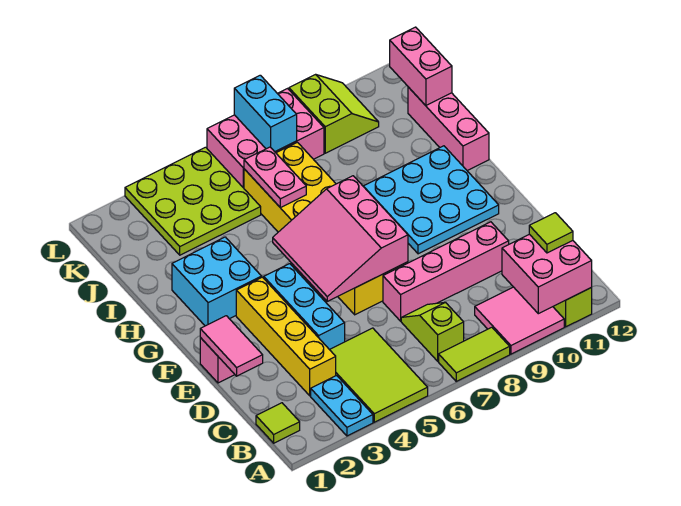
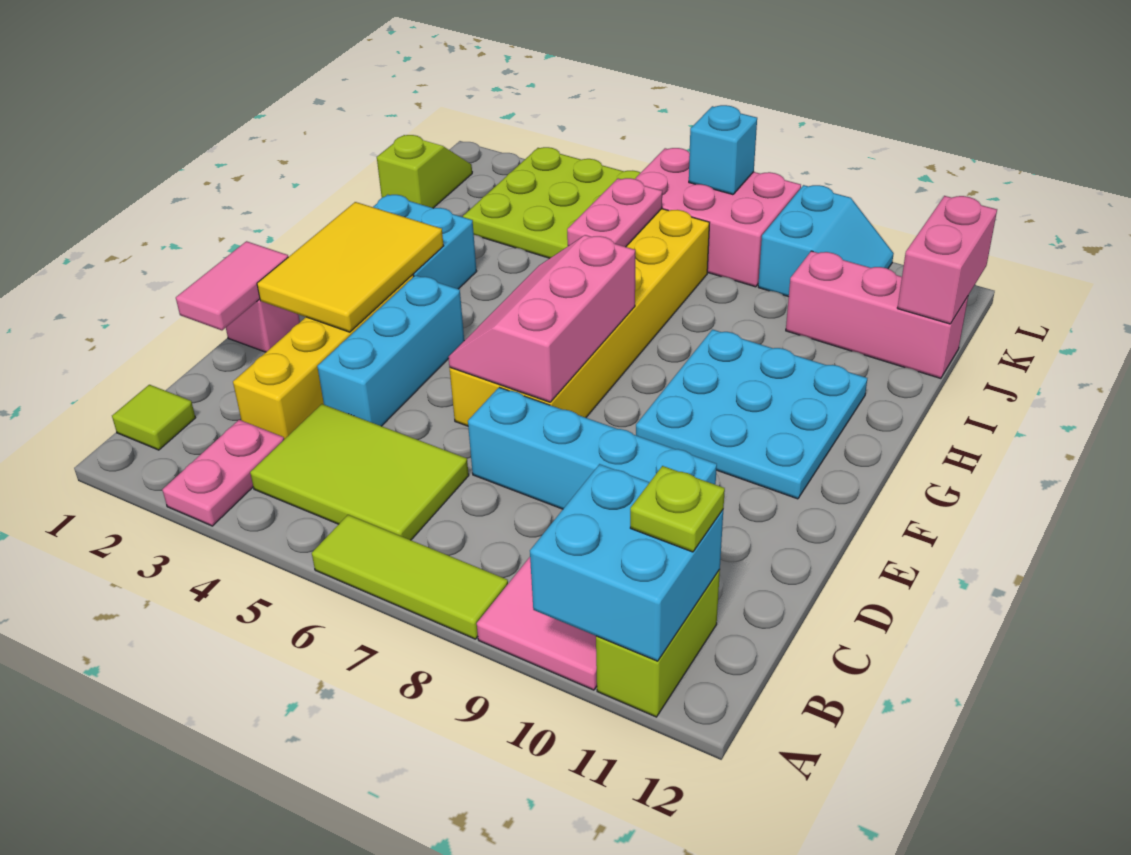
cyan plate A3:B3 level 1 -> pink plate A3:B3 level 1
lime tile A4:C5 level 1 -> lime tile B4:C6 level 1
lime tile A7:A8 level 1 -> lime tile A6:A8 level 1
pink brick A10:B11 level 2 -> cyan brick A10:B11 level 2
lime slope B7:C7 level 1 top B -> lime slope J1:K1 level 1 top J
lime tile B11 level 3 -> lime plate B11 level 3
pink brick D7:D10 level 1 -> cyan brick D7:D10 level 1
none -> yellow tile E2:G3 level 2
pink slope E5:G7 level 2 top 7 -> pink slope E6:G7 level 2 top 7
pink brick H12:J12 level 1 -> pink brick J10:J12 level 1
cyan brick K7:L7 level 2 -> cyan brick L7 level 2
lime slope K9:L10 level 1 top 9 -> cyan slope K9:L10 level 1 top 9

